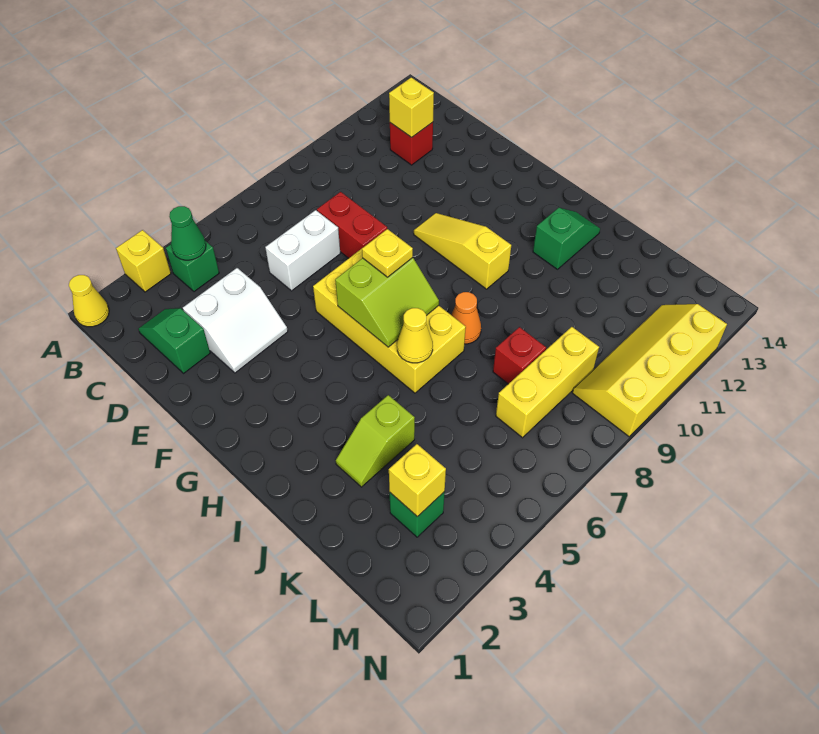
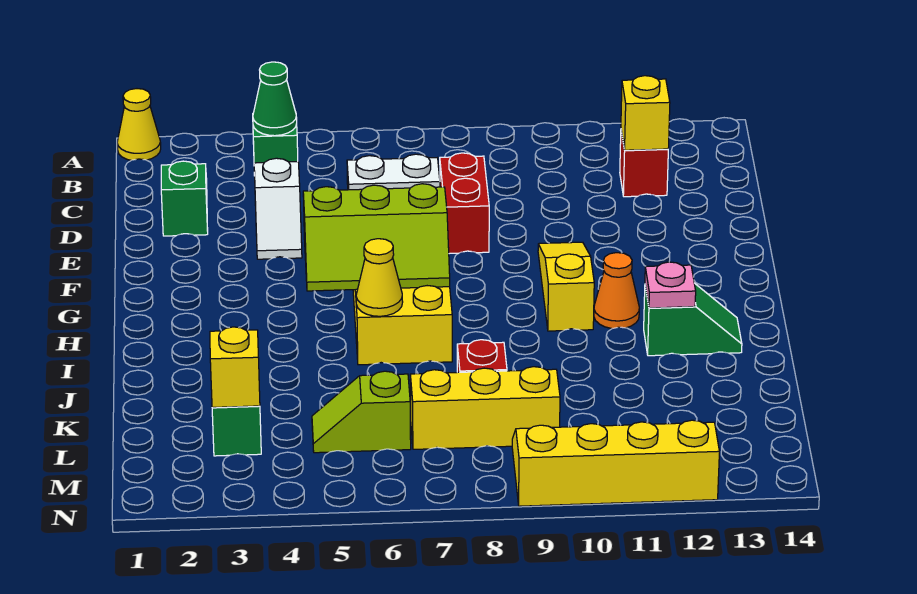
yellow brick A3 level 1 -> none
white slope D3:E4 level 1 top D -> white slope D4:E4 level 1 top D
lime slope G6:H7 level 2 top G -> lime slope G5:H7 level 2 top G
yellow plate G7 level 3 -> none
orange cone I8 level 1 -> orange cone H11 level 1
none -> pink plate I12 level 2
lime slope J3:J4 level 1 top 4 -> lime slope L5:L6 level 1 top 6

